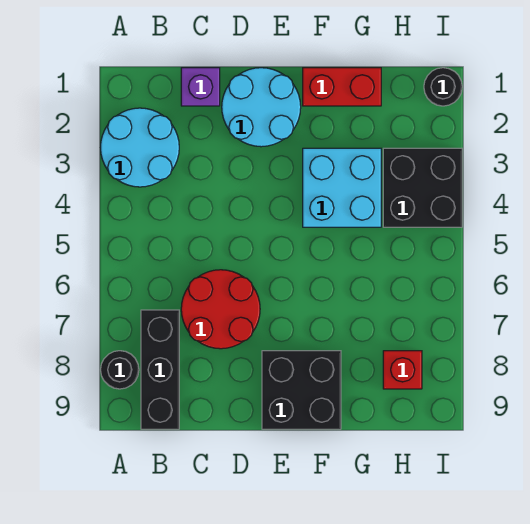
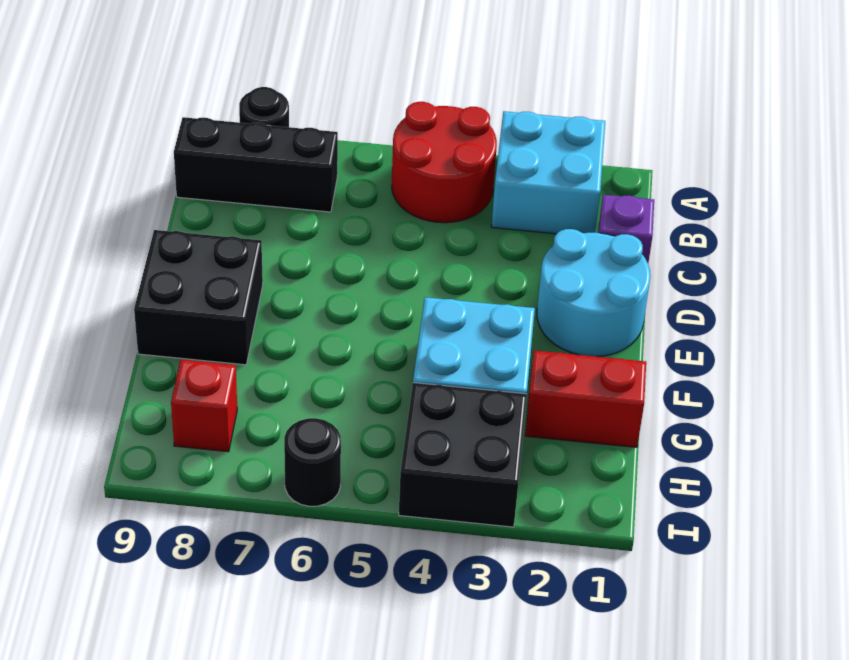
cyan round brick A2:B3 level 1 -> cyan brick A2:B3 level 1
red round brick C6:D7 level 1 -> red round brick A4:B5 level 1
red brick F1:G1 level 1 -> red brick G1:G2 level 1
black round brick I1 level 1 -> black round brick I6 level 1

